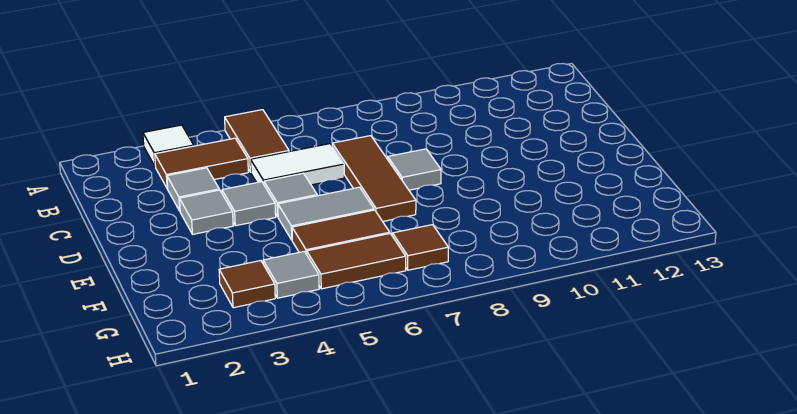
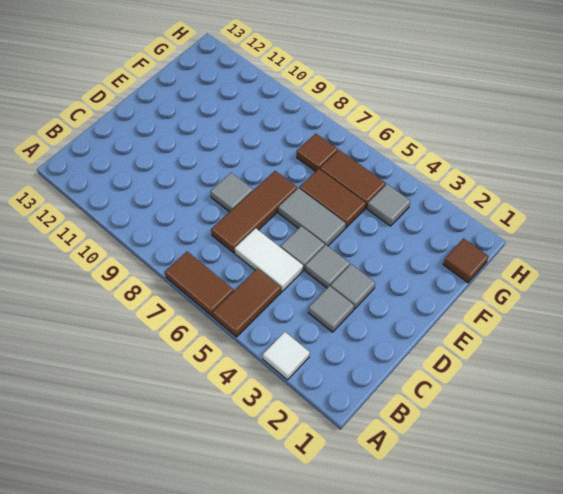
brown tile B3:B4 level 1 -> brown tile A6:A7 level 1
brown tile G3 level 1 -> brown tile G1 level 1

